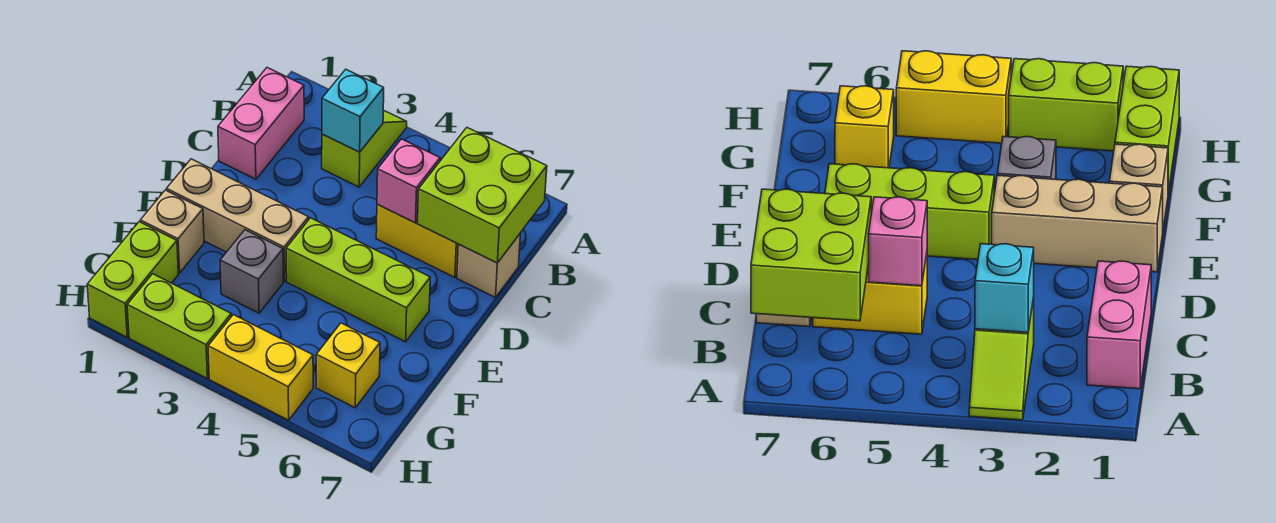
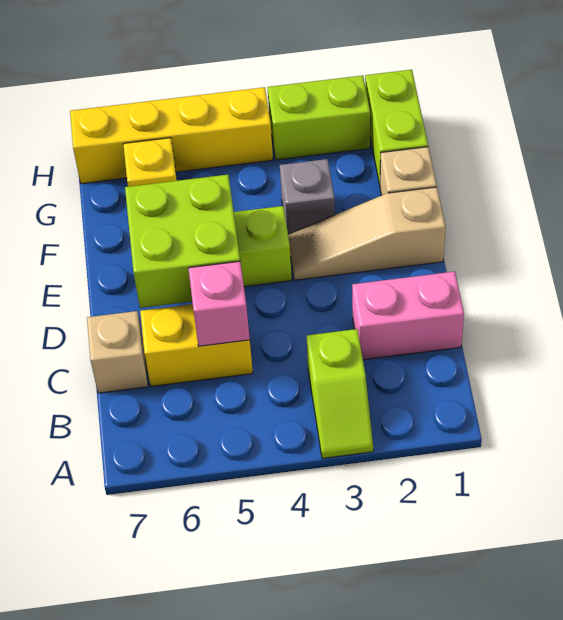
pink brick B1:C1 level 1 -> pink brick C1:C2 level 1
cyan brick B3 level 2 -> none
lime brick B6:C7 level 2 -> lime brick D5:E6 level 2
tan brick E1:E3 level 1 -> tan slope E1:E3 level 1 top 1
yellow brick H4:H5 level 1 -> yellow brick H4:H7 level 1

